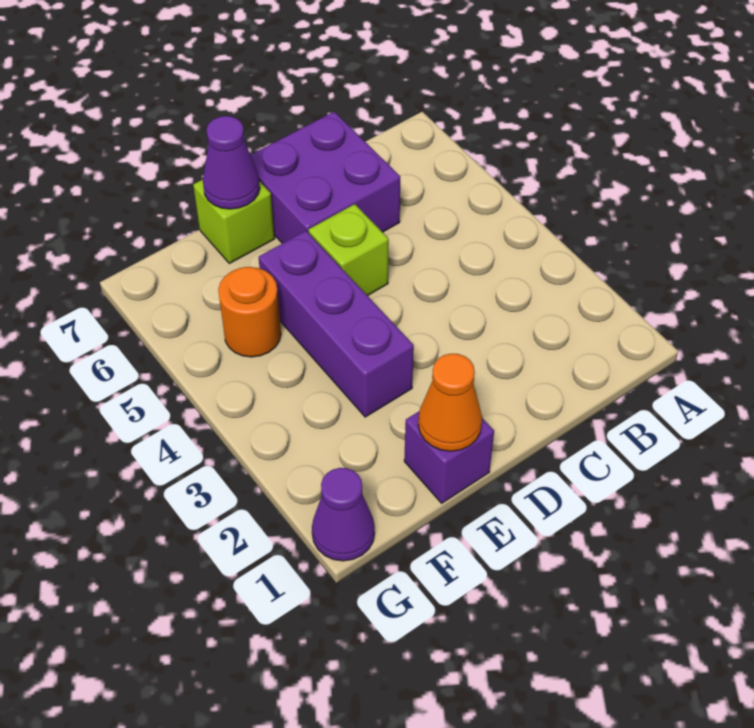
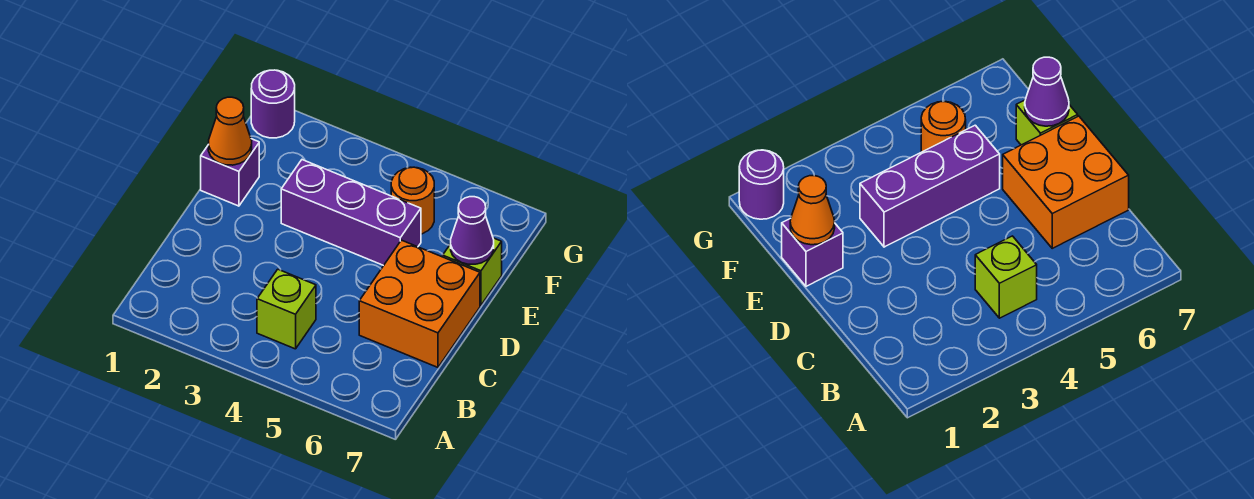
purple brick C6:D7 level 1 -> orange brick C6:D7 level 1
lime brick D5 level 1 -> lime brick B4 level 1
purple cone G1 level 1 -> purple round brick G1 level 1

